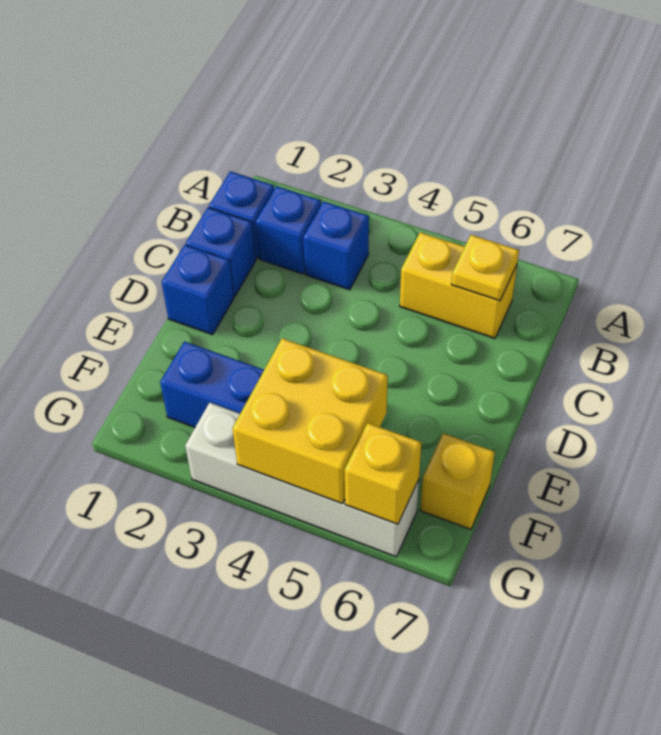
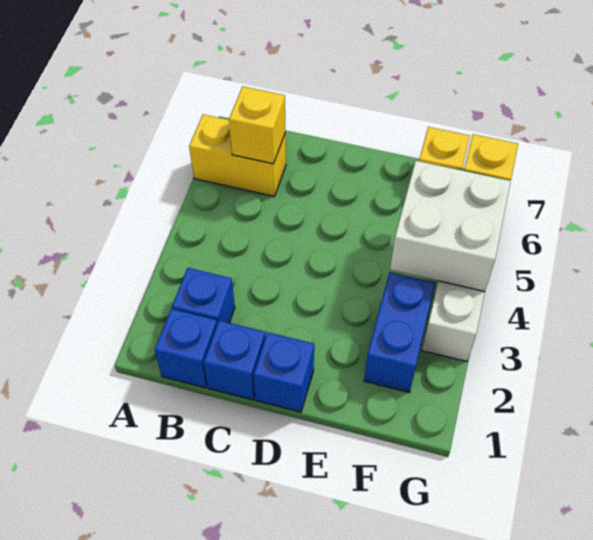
blue brick B3 level 1 -> none
yellow brick B5:B6 level 1 -> yellow brick A6:B6 level 1
yellow plate B6 level 2 -> yellow brick B6 level 2
yellow brick F4:G5 level 2 -> white brick F4:G5 level 2

